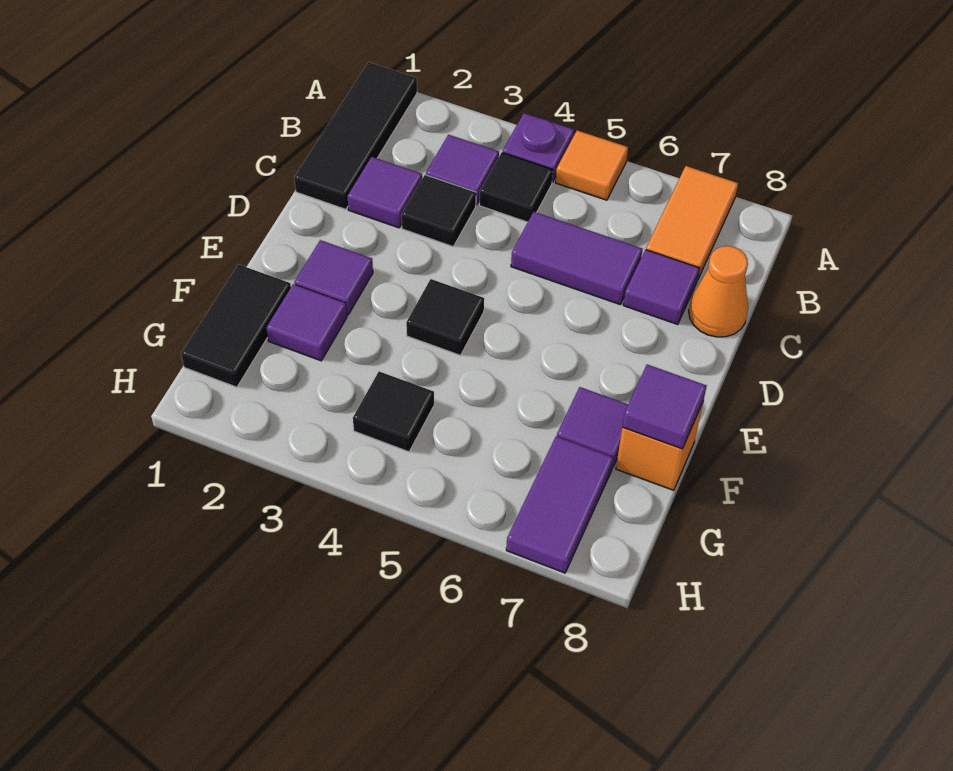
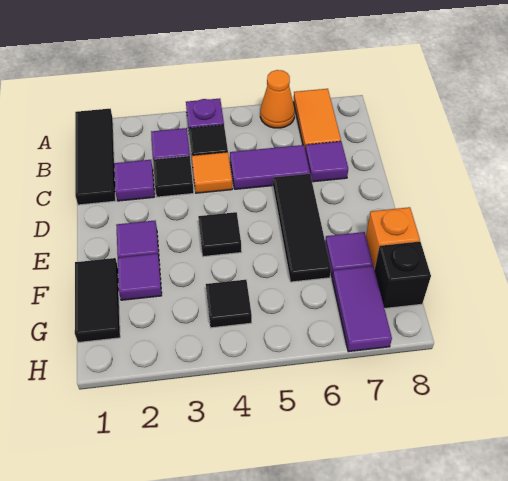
orange tile A5 level 1 -> orange tile C4 level 1
orange cone C8 level 1 -> orange cone A6 level 1
none -> black tile D6:F6 level 1
purple tile F8 level 2 -> none
none -> black brick G8 level 1

